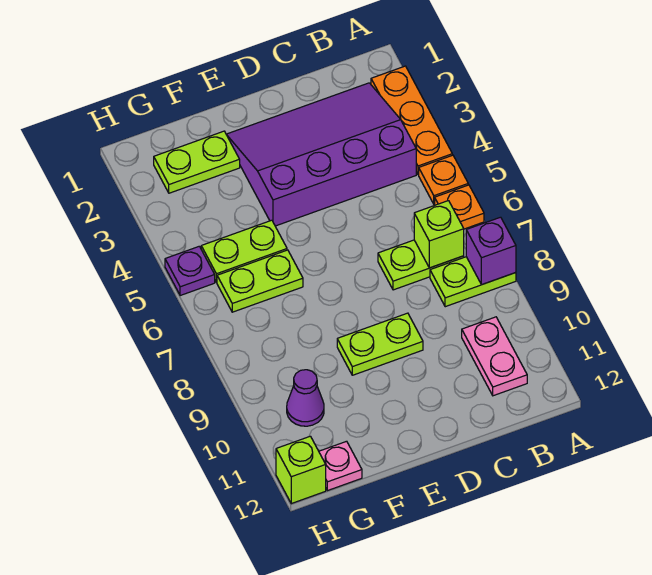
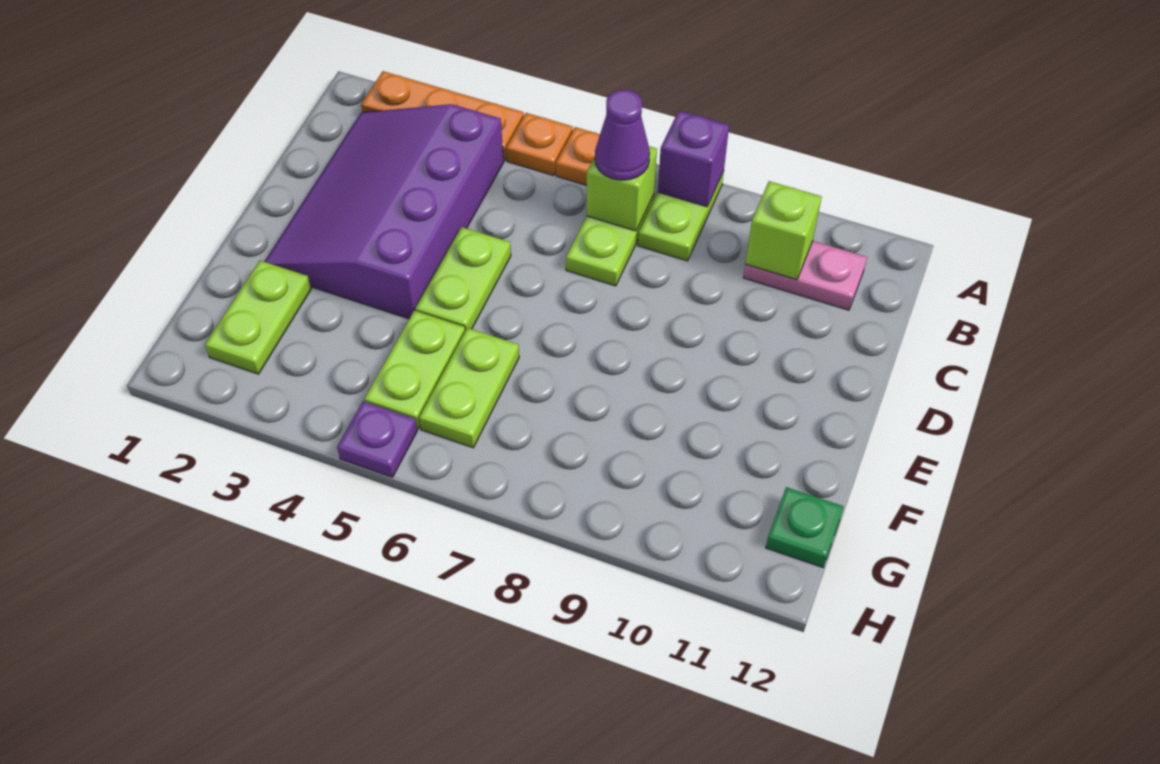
lime plate D9:E9 level 1 -> lime plate D5:E5 level 1
purple cone G10 level 1 -> purple cone B7 level 3
pink plate G12 level 1 -> green plate G12 level 1
lime brick H12 level 1 -> lime brick B10 level 2

